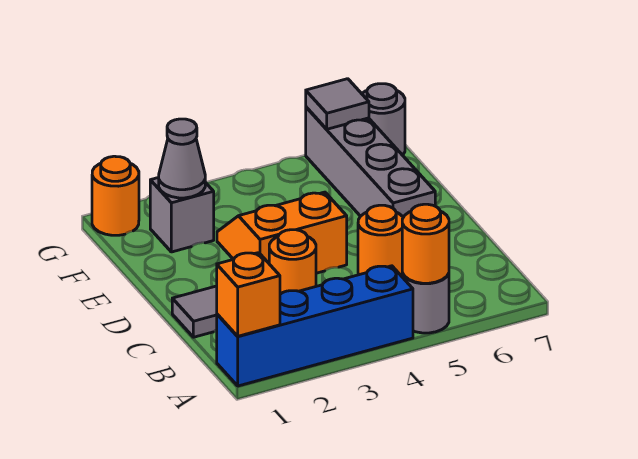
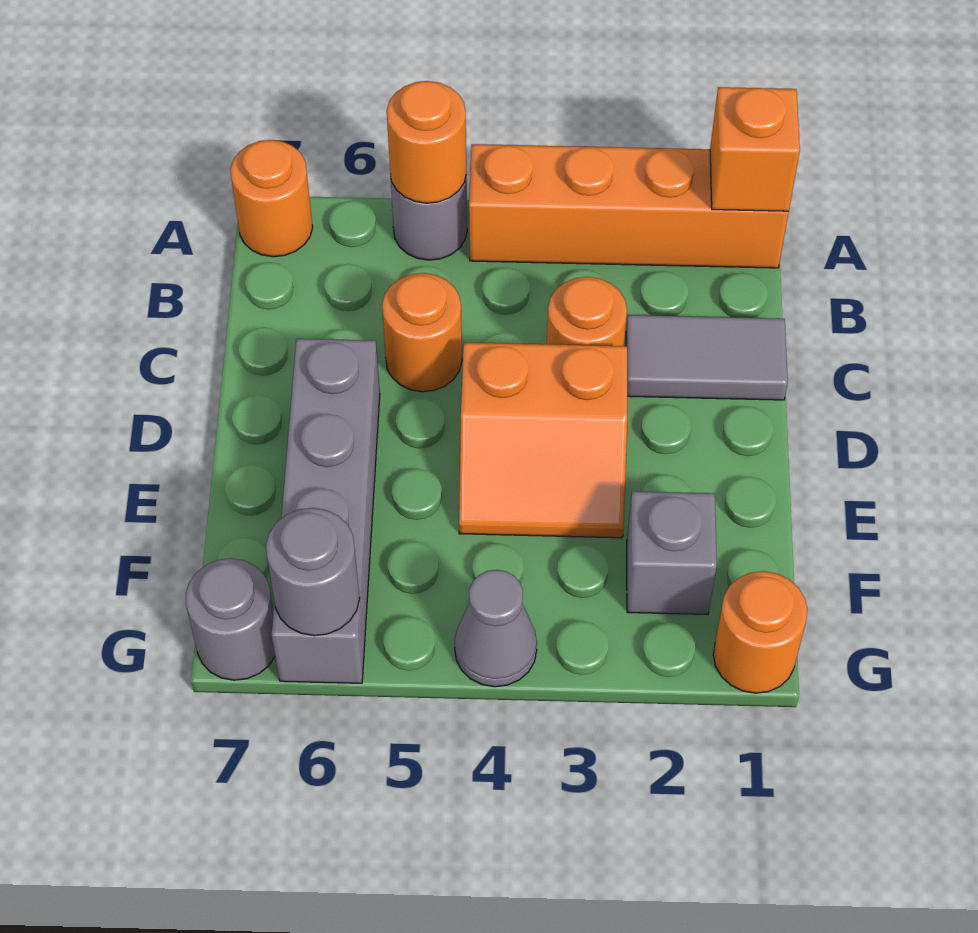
blue brick A1:A4 level 1 -> orange brick A1:A4 level 1
none -> orange round brick A7 level 1
grey cone F2 level 2 -> grey cone G4 level 1
grey tile G6 level 2 -> grey round brick G6 level 2

